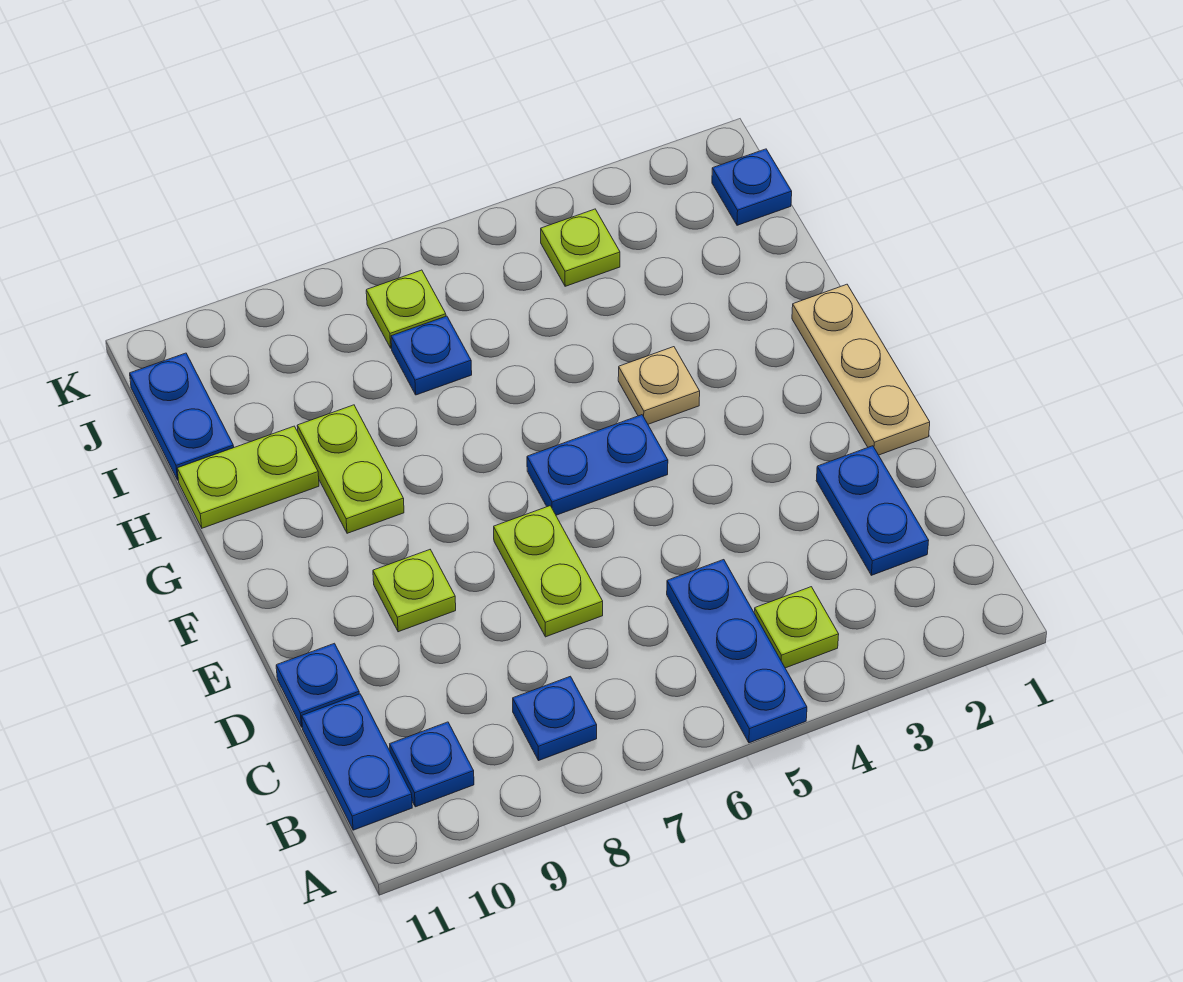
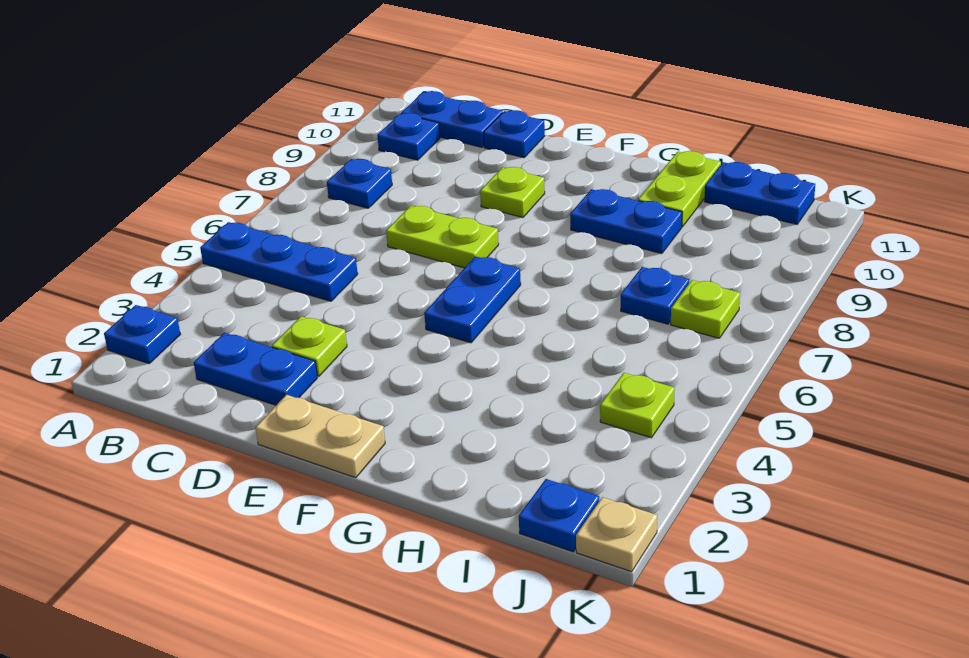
none -> blue plate A2 level 1
lime plate B4 level 1 -> lime plate D3 level 1
tan plate E1:G1 level 1 -> tan plate E1:F1 level 1
tan plate G4 level 1 -> tan plate K1 level 1
lime plate G9:H9 level 1 -> blue plate G9:H9 level 1

